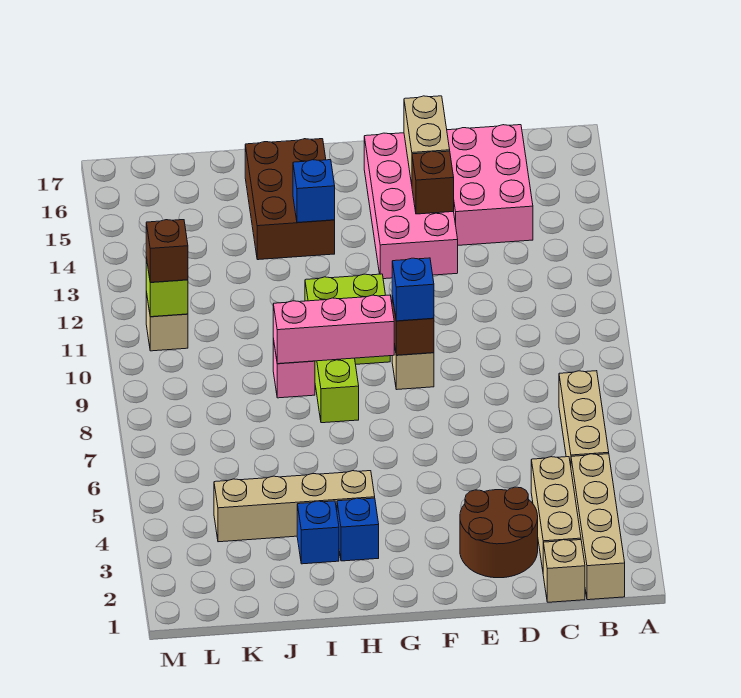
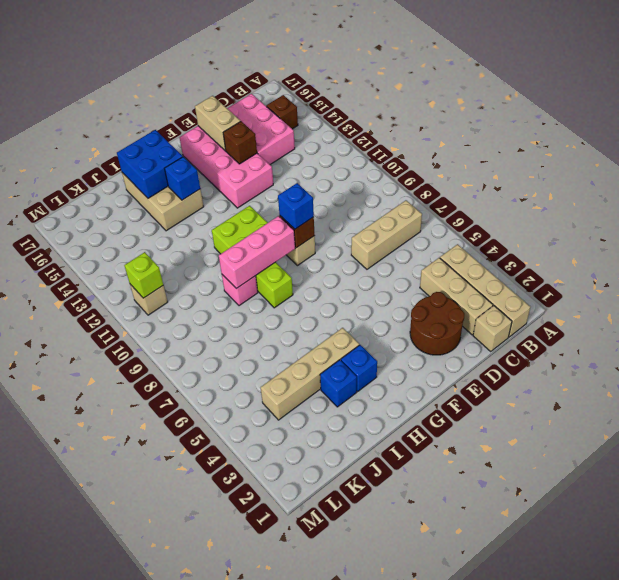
tan brick B5:B7 level 1 -> tan brick B7:D7 level 1
brown brick H14:I16 level 1 -> tan brick H14:I16 level 1
none -> blue brick H15:I16 level 2
brown brick L11 level 3 -> brown brick B15 level 1

